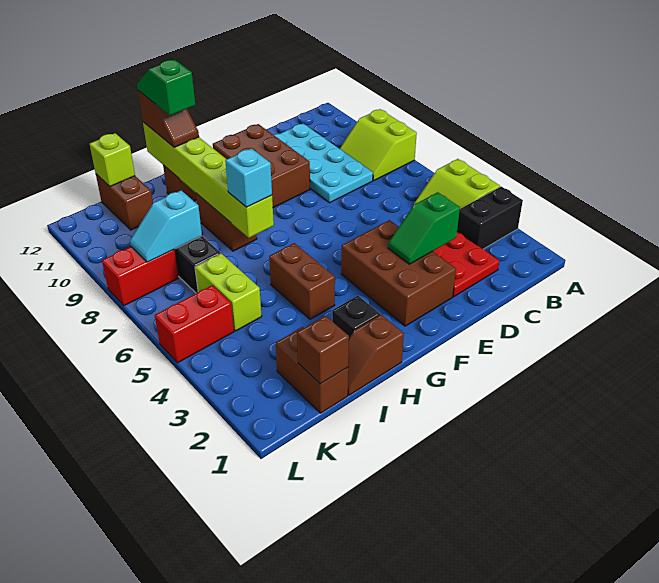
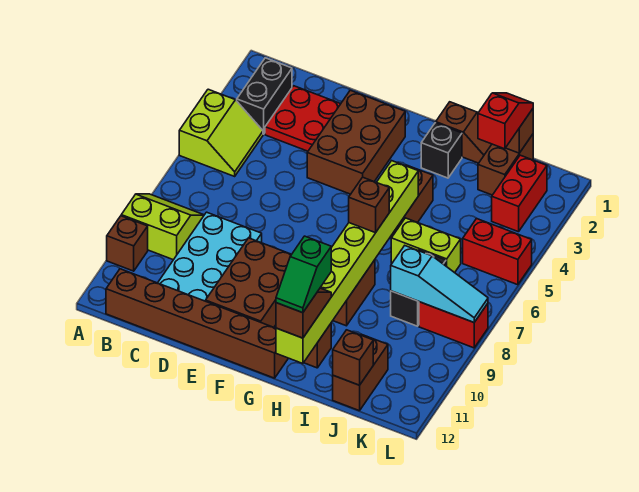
black brick A3:B3 level 1 -> black brick B2:B3 level 1
lime slope A8:B9 level 1 top A -> lime slope A8:B9 level 1 top 9
none -> brown brick A10 level 1
none -> brown brick B12:G12 level 1
green slope D3:E3 level 2 top D -> none
lime brick H7:H12 level 2 -> lime brick H5:H12 level 2
cyan brick H7 level 3 -> brown brick H7 level 3
none -> red slope J1:J2 level 3 top 2
lime brick J5:J6 level 1 -> lime brick I6:J6 level 1
cyan slope J8:K8 level 2 top J -> cyan slope J8:L8 level 2 top J
lime brick J12 level 2 -> brown brick J12 level 2
none -> red brick K2:K3 level 1

